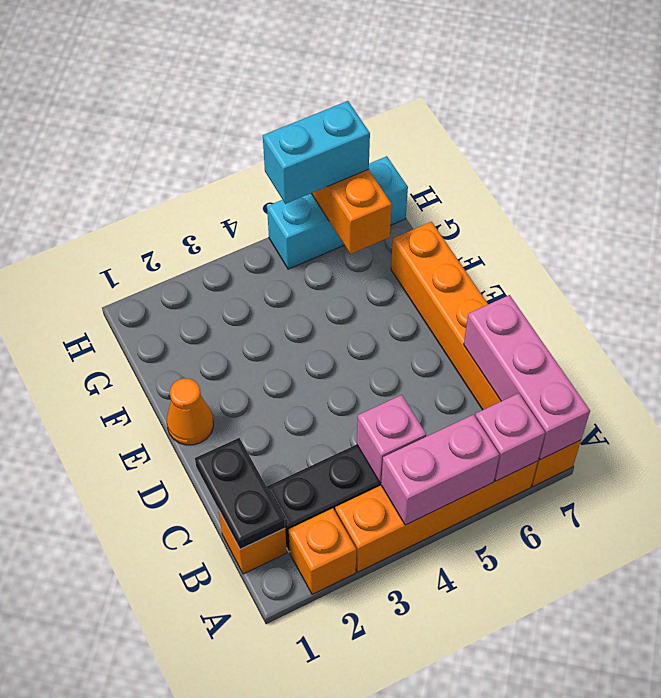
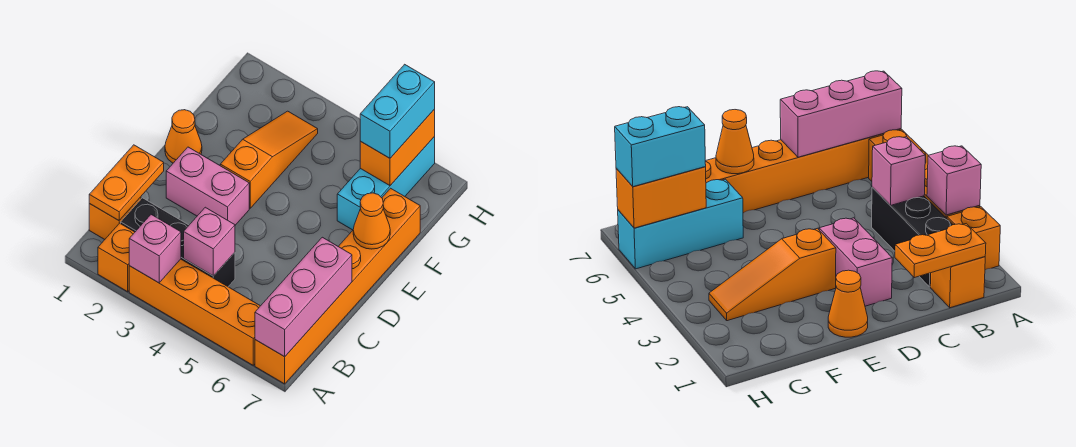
pink brick A4:A5 level 2 -> pink brick D2:D3 level 1
pink brick A6 level 2 -> pink brick A3 level 2
black plate B1:C1 level 2 -> orange plate B1:C1 level 2
none -> orange slope E3:G3 level 1 top E
none -> orange cone E7 level 2
cyan brick H5:H7 level 1 -> cyan brick F6:H6 level 1
cyan brick H5:H6 level 3 -> cyan brick G6:H6 level 3

